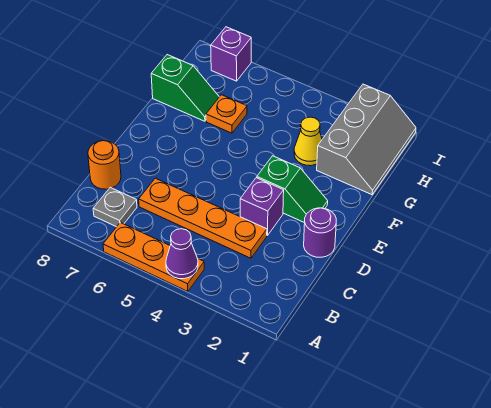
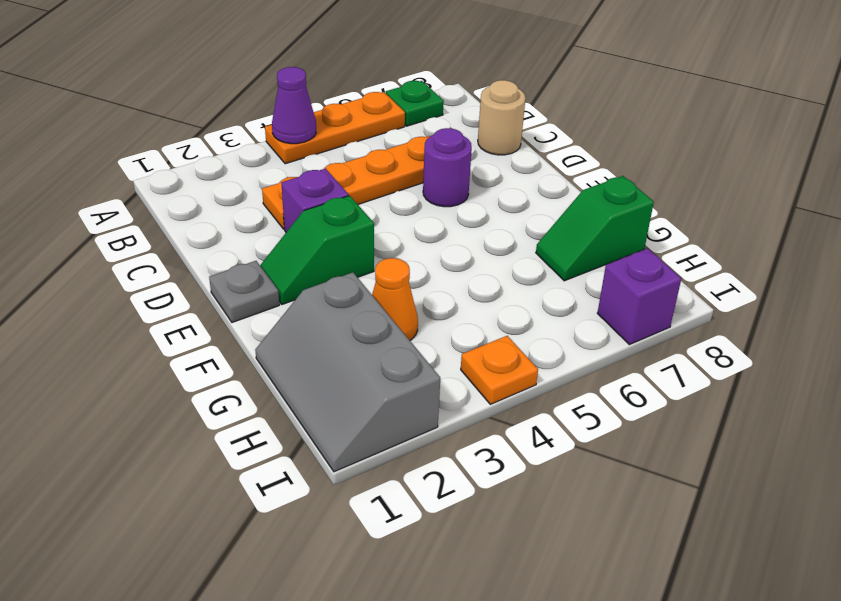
none -> green plate A7 level 1
grey plate B7 level 1 -> grey plate E1 level 1
orange round brick C8 level 1 -> tan round brick C8 level 1
purple round brick D1 level 1 -> purple round brick D6 level 1
yellow cone G3 level 1 -> orange cone G3 level 1
orange plate G6 level 1 -> orange plate I4 level 1

